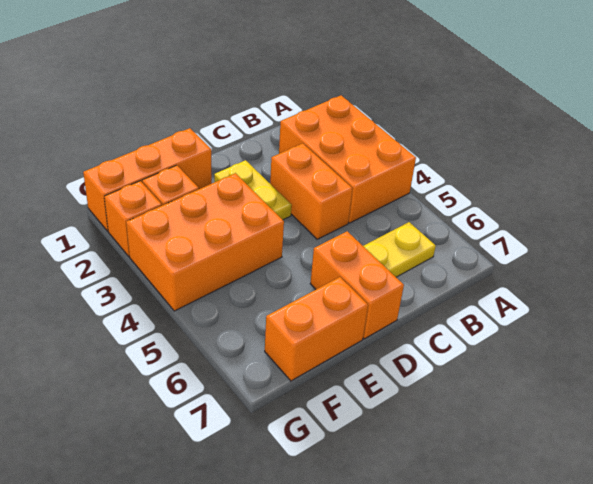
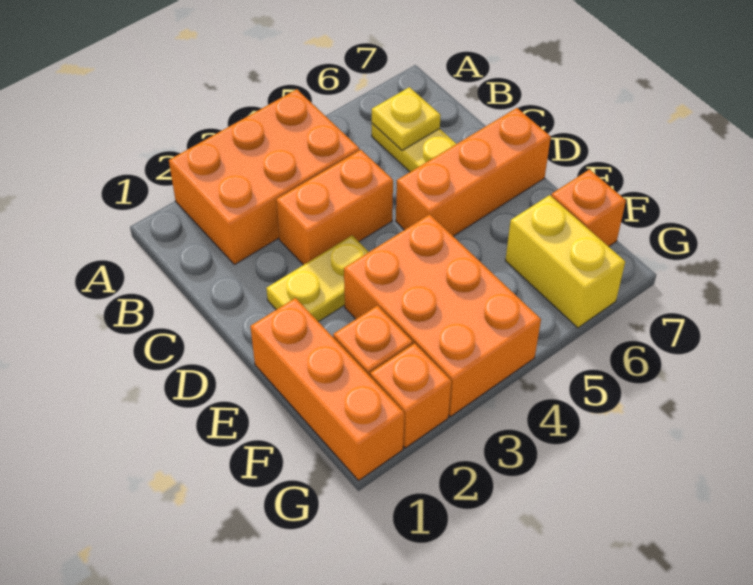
none -> yellow plate B6 level 2
orange brick D6:D7 level 1 -> orange brick D5:D7 level 1
orange brick E7:F7 level 1 -> orange brick F7 level 1
none -> yellow brick F6:G6 level 1

